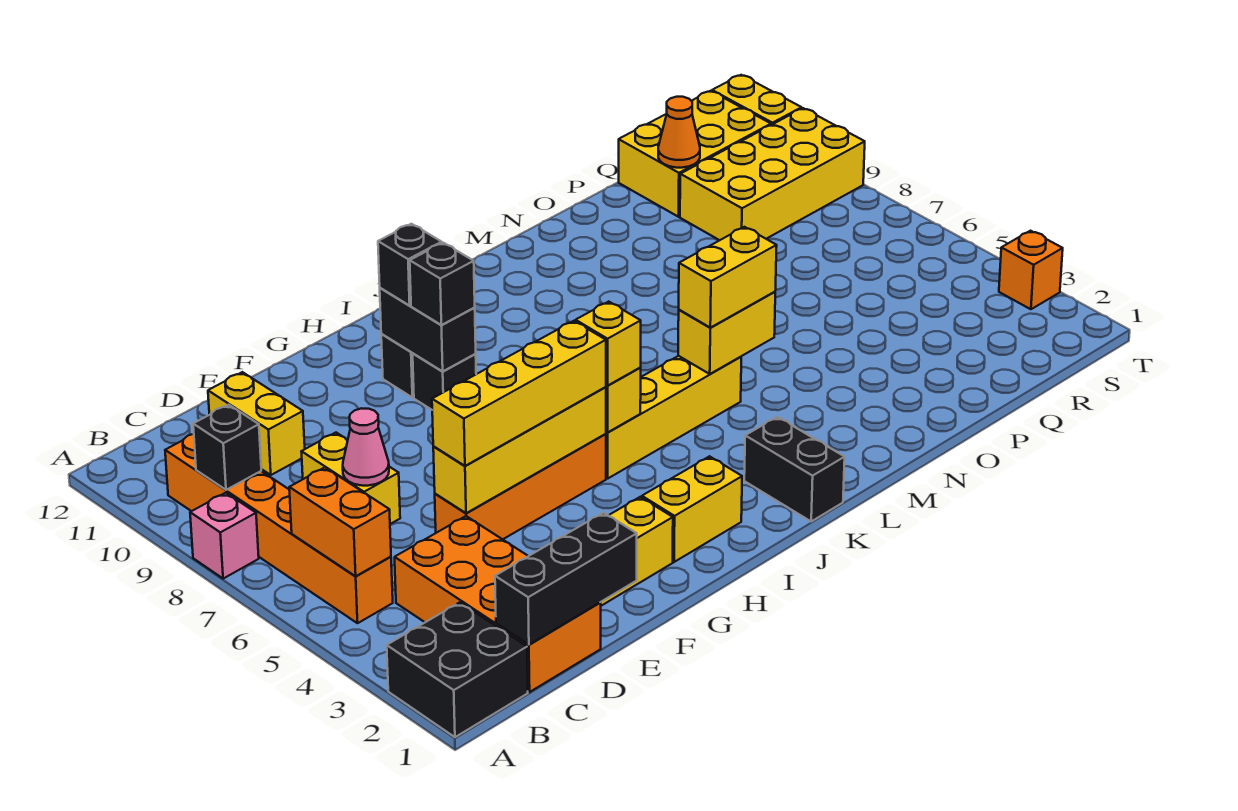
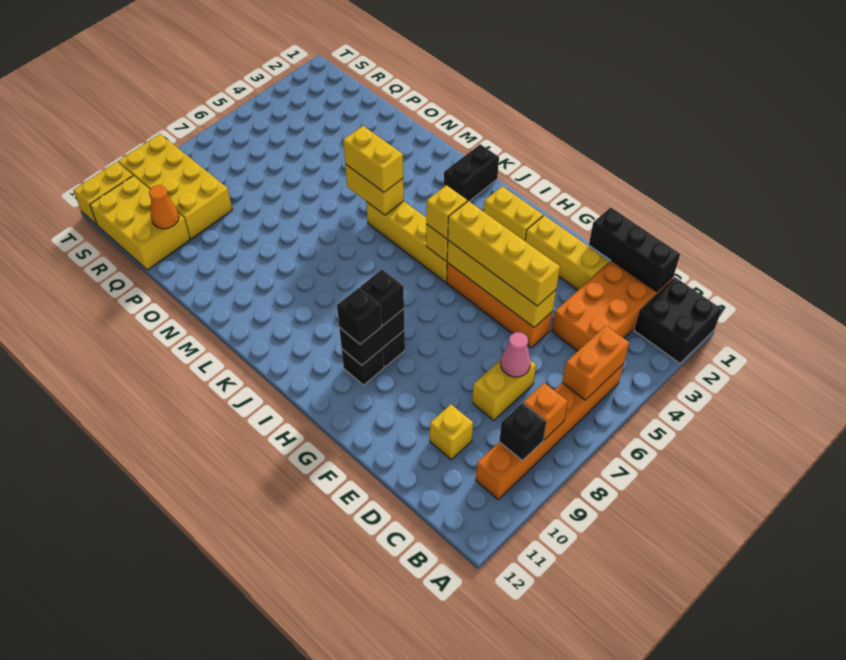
pink brick A8 level 1 -> none
yellow brick D10:D11 level 1 -> yellow brick D10 level 1
orange brick T3 level 1 -> orange brick B8 level 2

